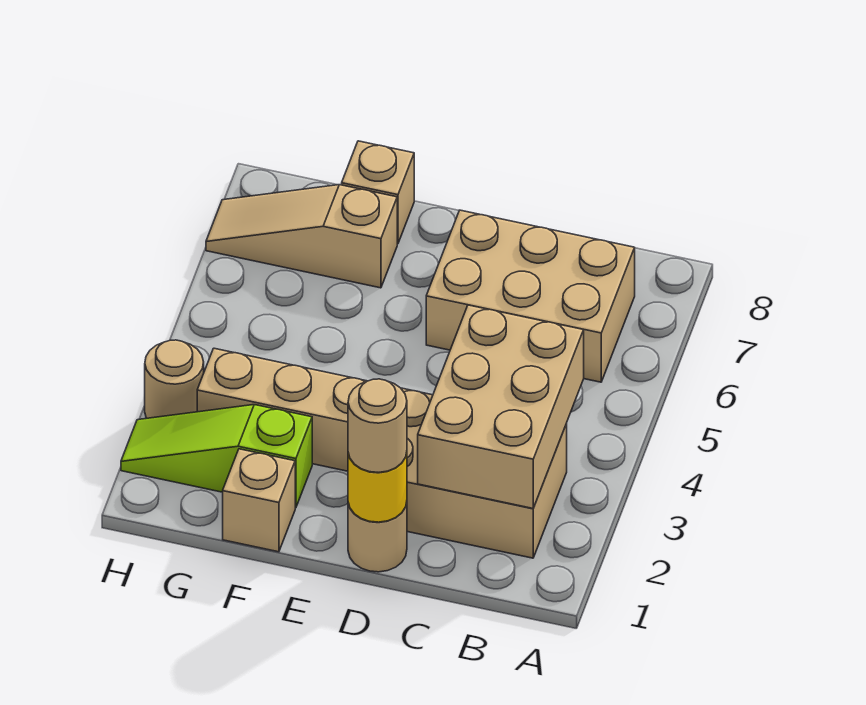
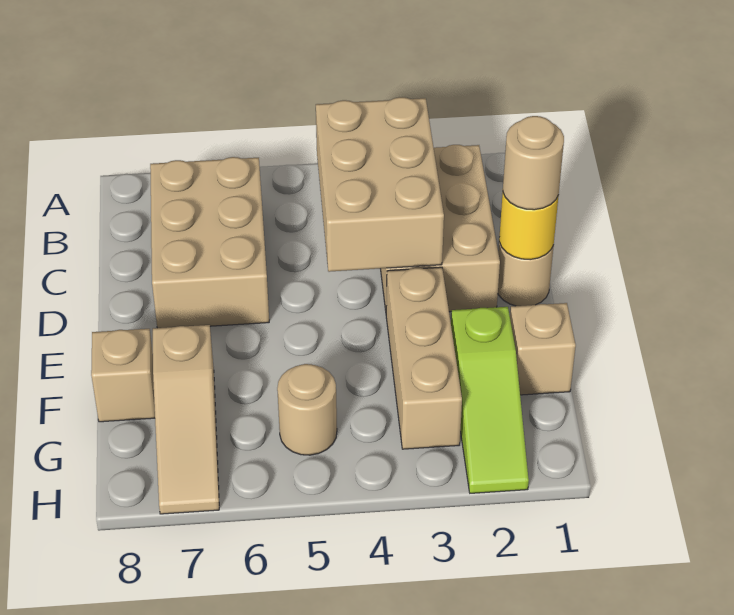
tan brick B2:C4 level 2 -> tan brick B3:D4 level 2
tan round brick H3 level 1 -> tan round brick G5 level 1

